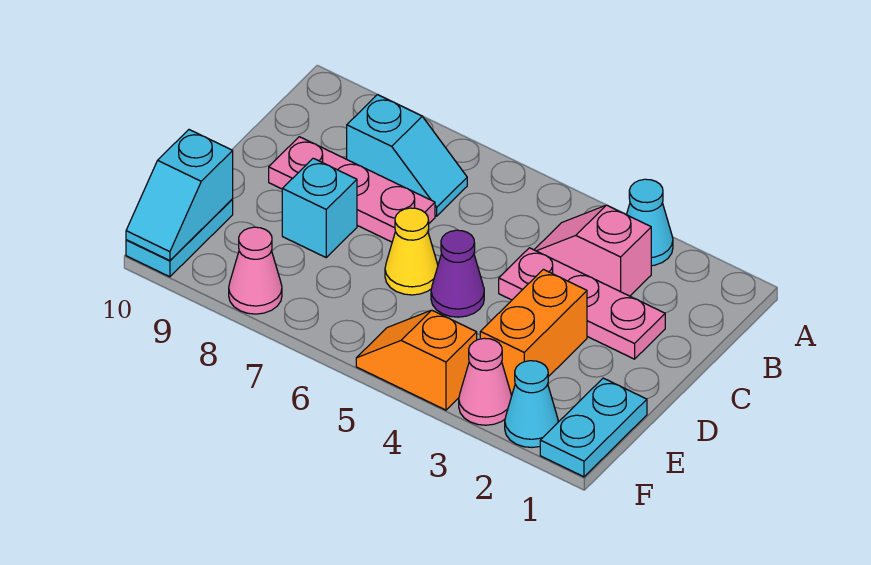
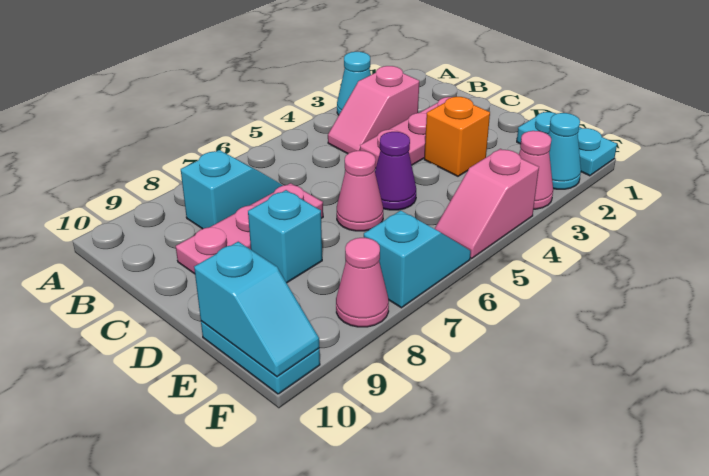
orange brick D3:E3 level 1 -> orange brick D3 level 1
yellow cone D6 level 1 -> pink cone D6 level 1
orange slope F4:F5 level 1 top 4 -> pink slope F4:F5 level 1 top 4
none -> cyan slope F6:F7 level 1 top 7

